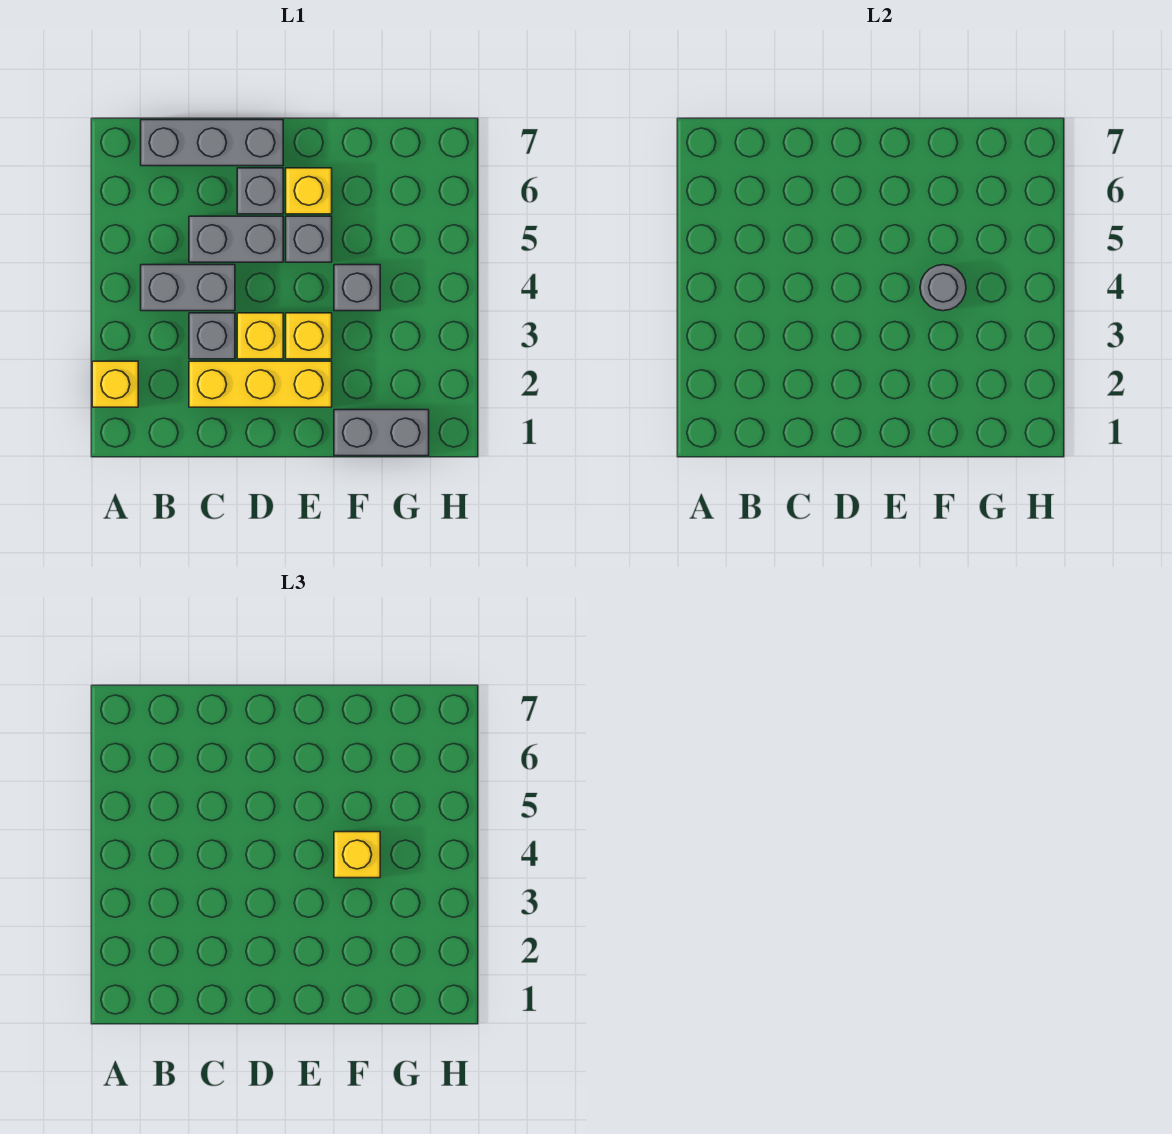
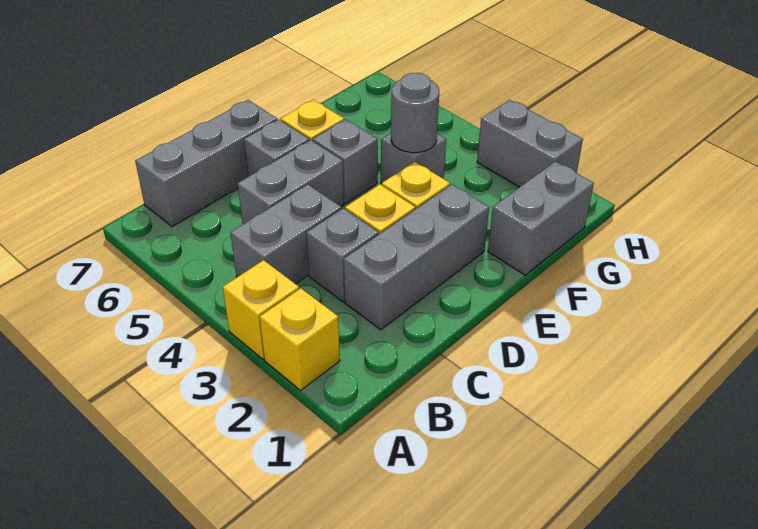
yellow brick C2:E2 level 1 -> grey brick C2:E2 level 1
yellow brick F4 level 3 -> yellow brick A3 level 1
none -> grey brick H2:H3 level 1

